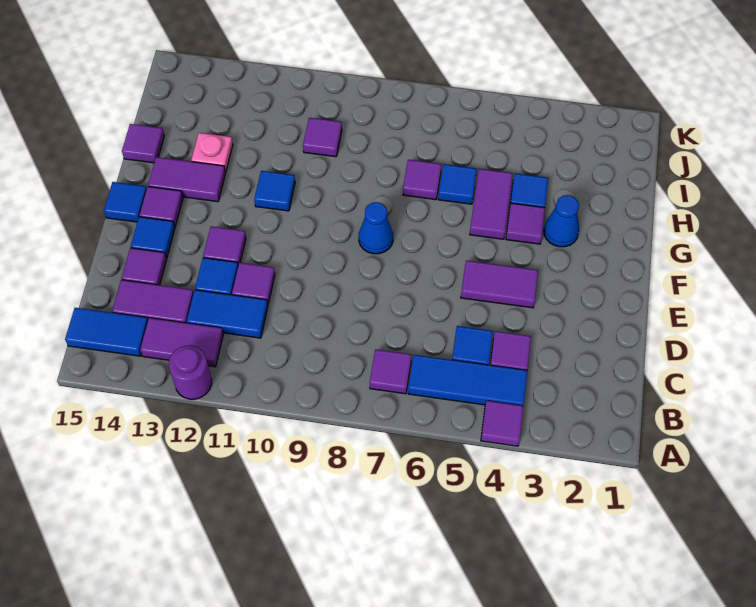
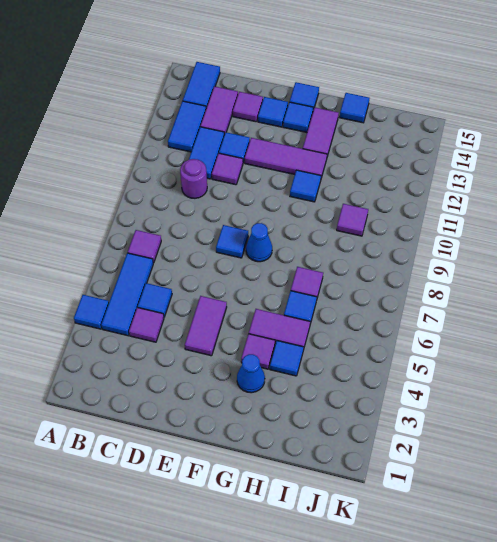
purple tile A4 level 1 -> blue tile A4 level 1
purple round brick A12 level 1 -> purple round brick C10 level 1
purple tile B12:B13 level 1 -> blue tile B12:B13 level 1
none -> blue tile E8 level 1
purple tile E12 level 1 -> purple tile E12:G12 level 1
purple tile F14 level 1 -> blue tile F14 level 1
pink plate H13 level 1 -> none
purple tile H15 level 1 -> blue tile H15 level 1

